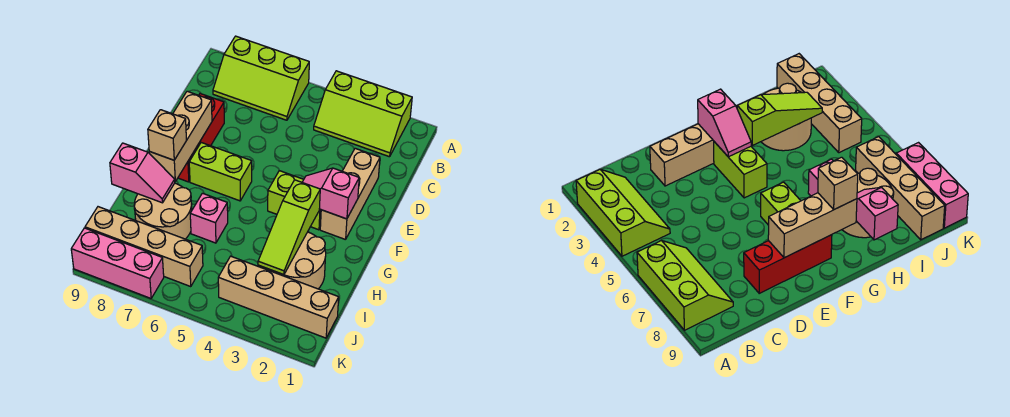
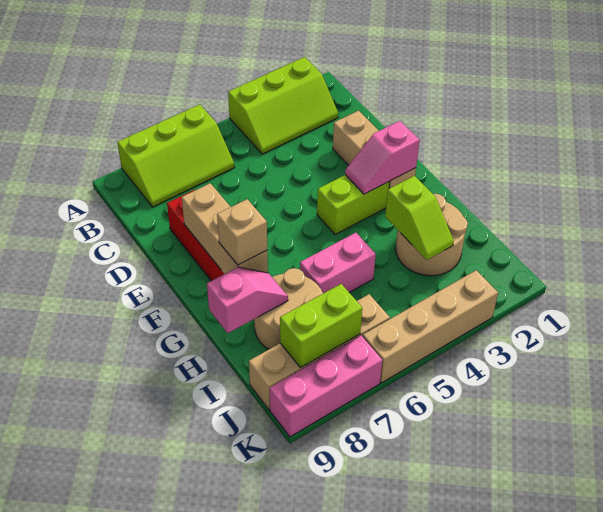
lime brick F6:F7 level 1 -> lime brick J7:J8 level 2
lime slope G3:I3 level 2 top G -> lime slope H3:I3 level 2 top H
pink brick H6 level 1 -> pink brick H5:H6 level 1
tan brick J1:J4 level 1 -> tan brick K3:K6 level 1

